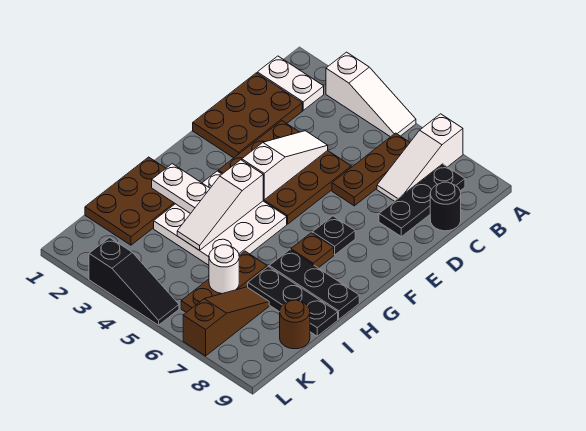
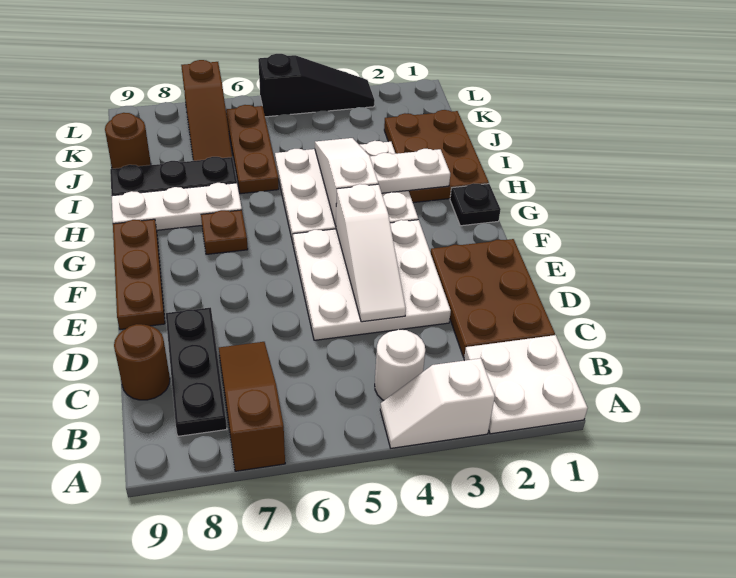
white slope A3:A5 level 1 top 3 -> white slope A3:A4 level 1 top 3
white slope A7:C7 level 1 top A -> brown slope A7:C7 level 1 top A
white plate B1:B2 level 1 -> white plate A1:B2 level 1
brown plate B6:D6 level 1 -> brown plate E9:G9 level 1
black round brick C9 level 1 -> brown round brick C9 level 1
brown plate D3:F5 level 1 -> white plate D3:F5 level 1
black plate F7 level 1 -> black plate G1 level 1
black plate H7:H9 level 1 -> white plate H7:H9 level 1
white round brick J6 level 2 -> white round brick B4 level 1
black slope L3:L5 level 1 top 3 -> black slope L3:L5 level 1 top 5

